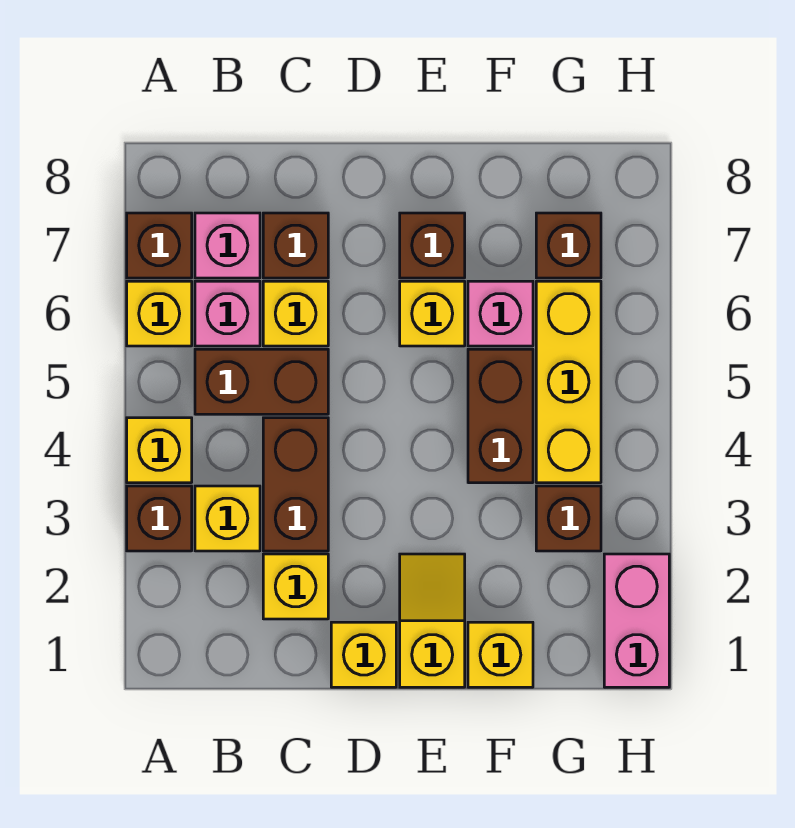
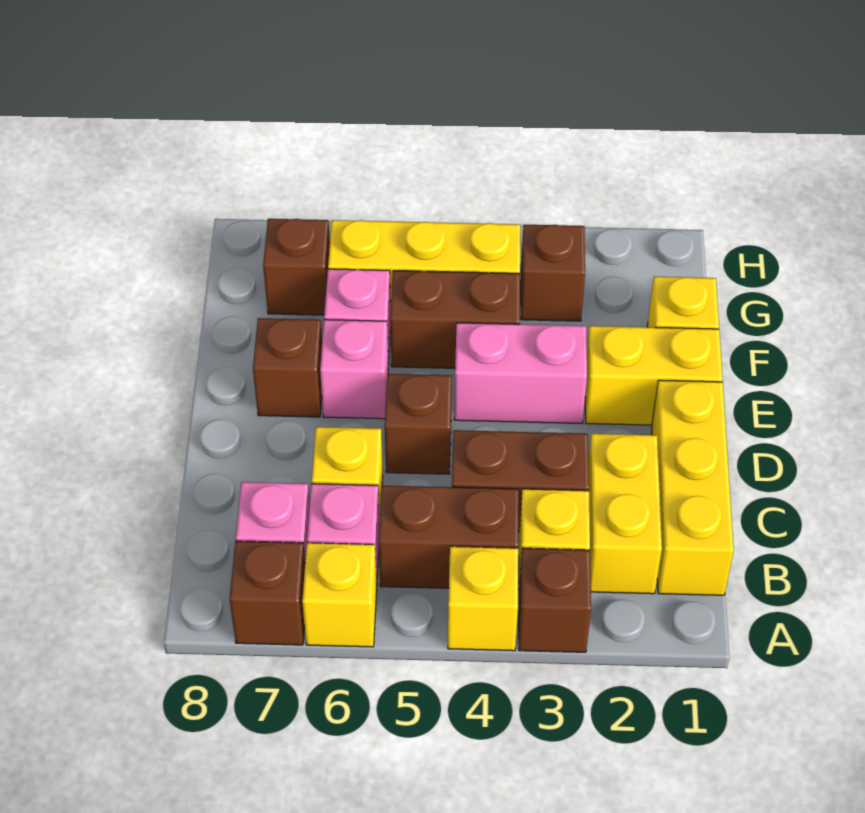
brown brick B5:C5 level 1 -> brown brick B4:B5 level 1
yellow brick C2 level 1 -> yellow brick B2:C2 level 1
brown brick C7 level 1 -> brown brick D5 level 1
yellow brick D1 level 1 -> yellow brick B1:D1 level 1
yellow slope E1:E2 level 1 top 1 -> yellow brick E1:E2 level 1
yellow brick E6 level 1 -> pink brick E6 level 1
pink brick H1:H2 level 1 -> pink brick E3:E4 level 1

